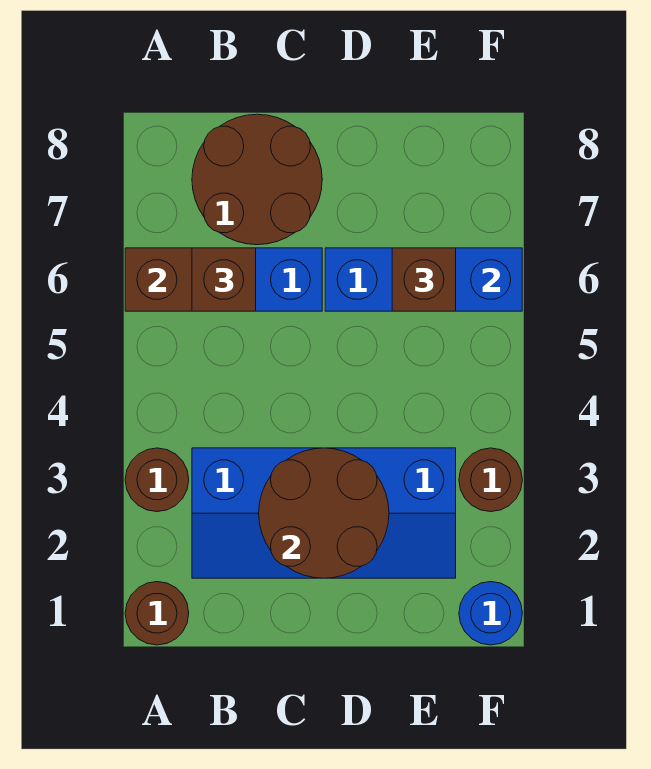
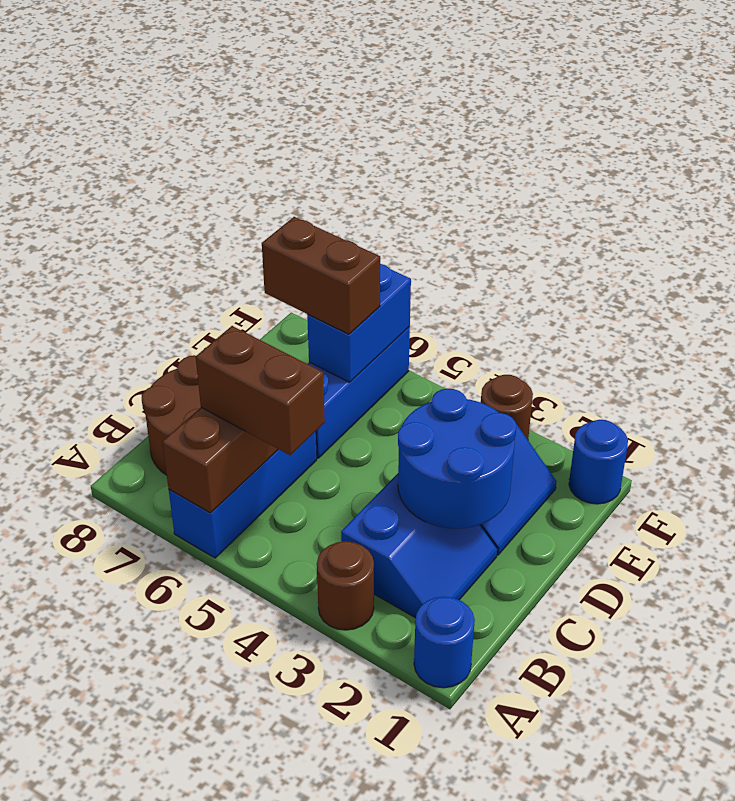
brown round brick A1 level 1 -> blue round brick A1 level 1
brown brick B6 level 3 -> brown brick B5:B6 level 3
brown round brick C2:D3 level 2 -> blue round brick C2:D3 level 2
brown brick E6 level 3 -> brown brick E6:E7 level 3

